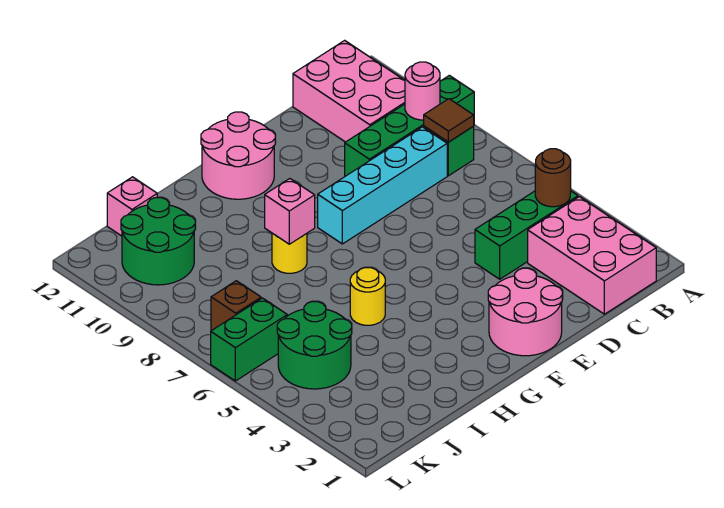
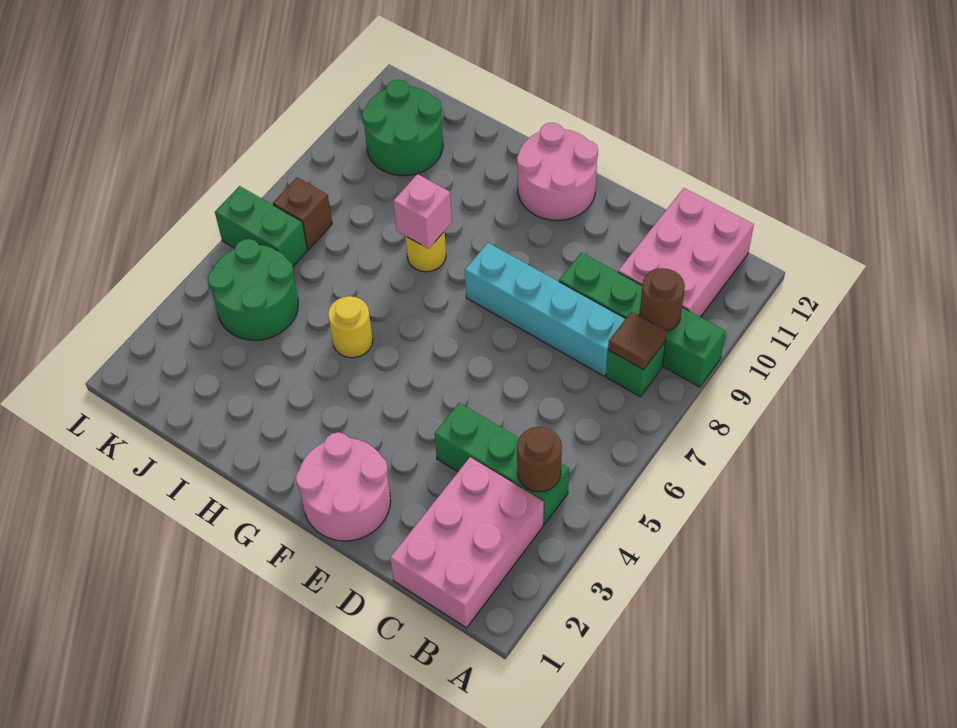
pink round brick B9 level 2 -> brown round brick B9 level 2
pink brick J12 level 1 -> none

